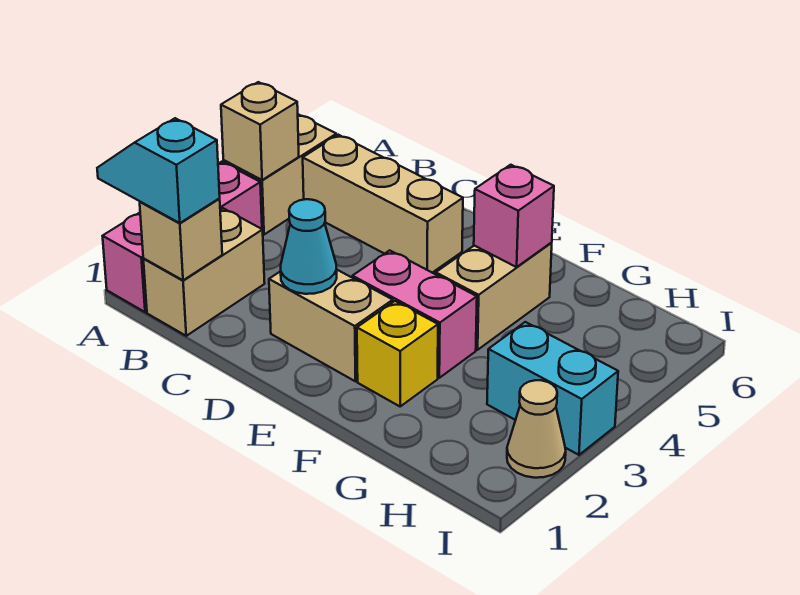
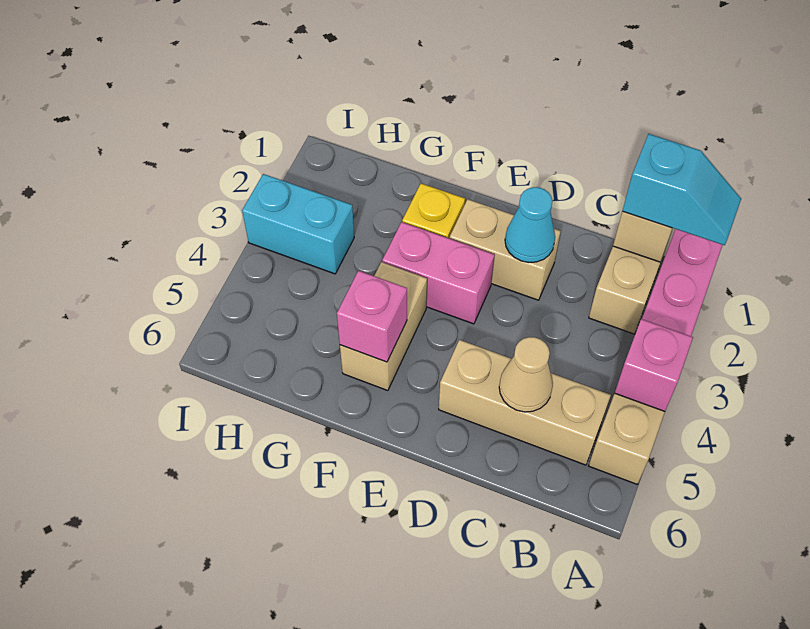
tan brick A4 level 2 -> pink brick A4 level 2
tan cone I2 level 1 -> tan cone C5 level 2

